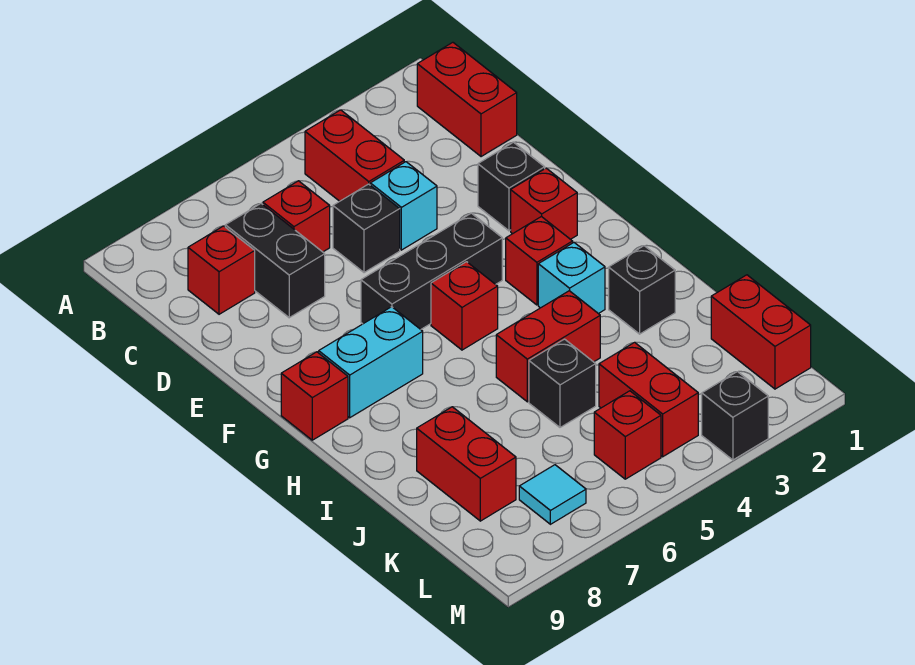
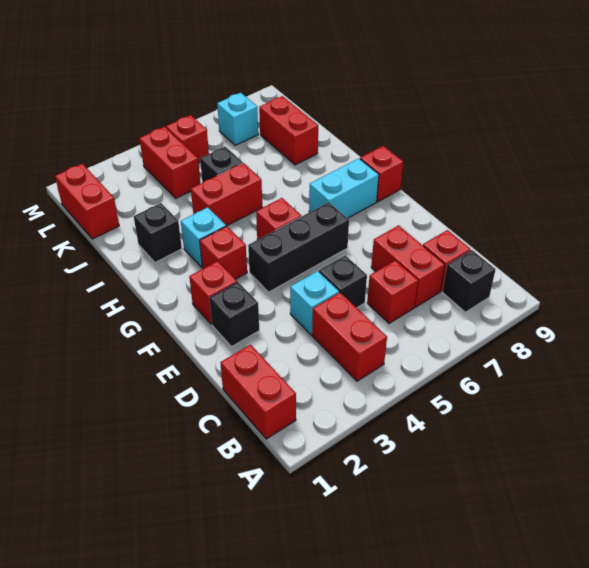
black brick C7:D7 level 1 -> red brick C7:D7 level 1
cyan tile L7 level 1 -> cyan brick L7 level 1
black brick M3 level 1 -> black brick B8 level 1

